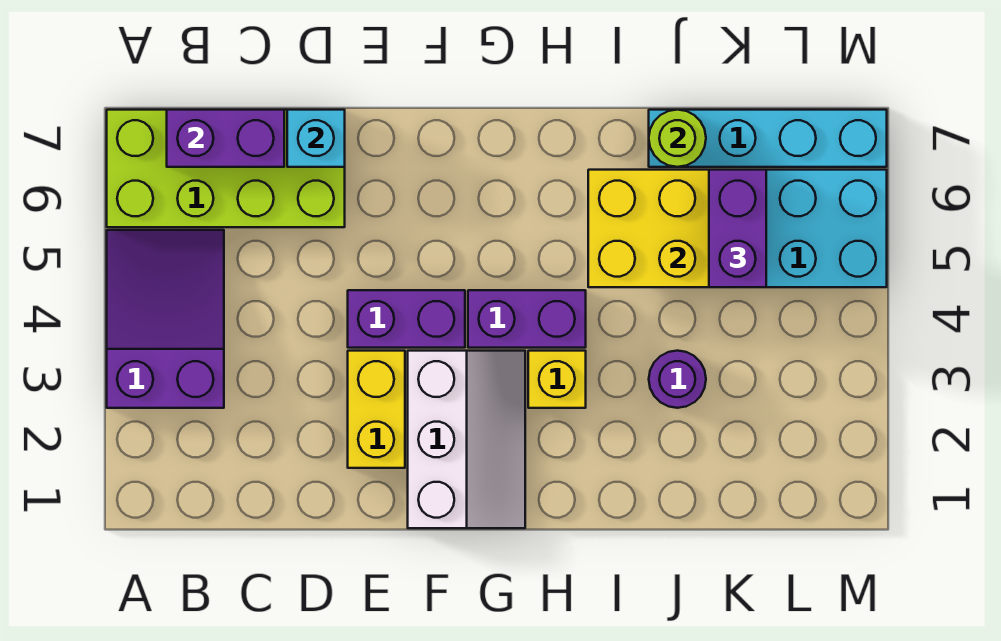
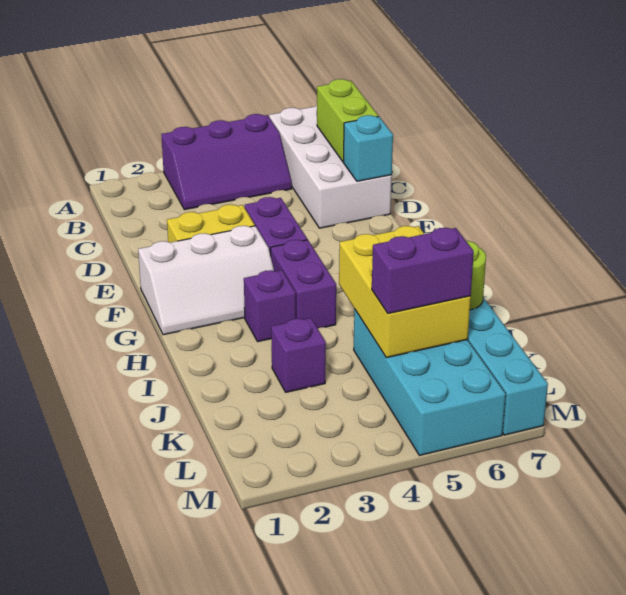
purple slope A3:B5 level 1 top 3 -> purple slope A3:B5 level 1 top A
lime brick A6:D7 level 1 -> white brick A6:D7 level 1
purple brick B7:C7 level 2 -> lime brick B7:C7 level 2
yellow brick H3 level 1 -> purple brick H3 level 1
purple round brick J3 level 1 -> purple brick J3 level 1

